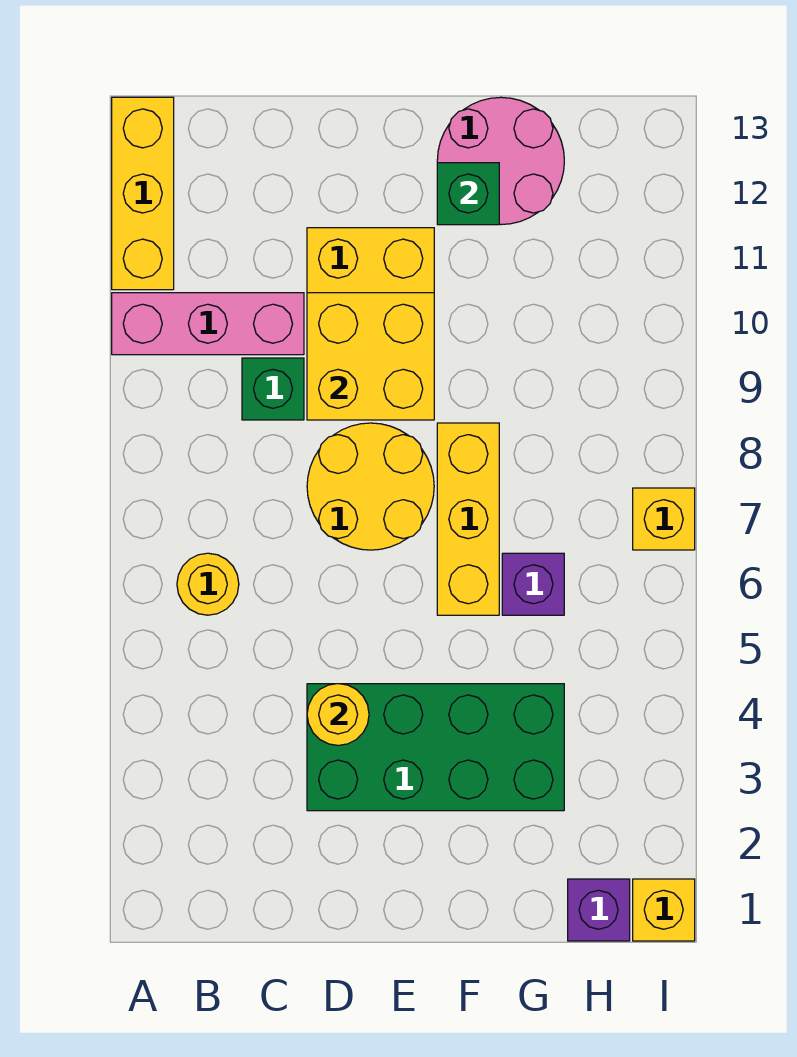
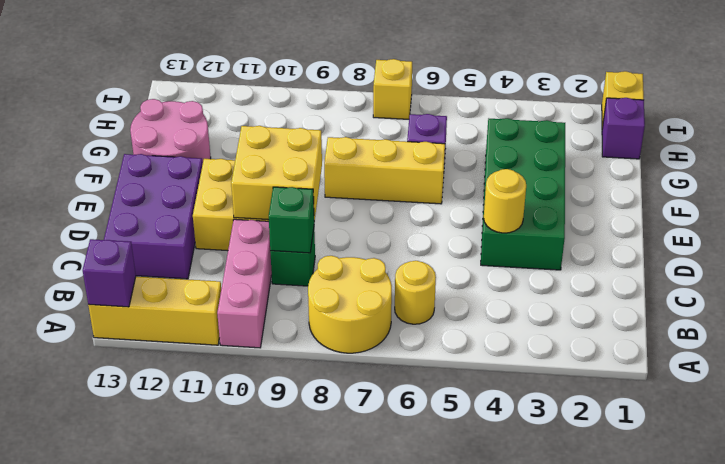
none -> purple brick A13 level 2
none -> purple brick C12:E13 level 1
yellow round brick D7:E8 level 1 -> yellow round brick A7:B8 level 1
green brick F12 level 2 -> green brick C9 level 2

